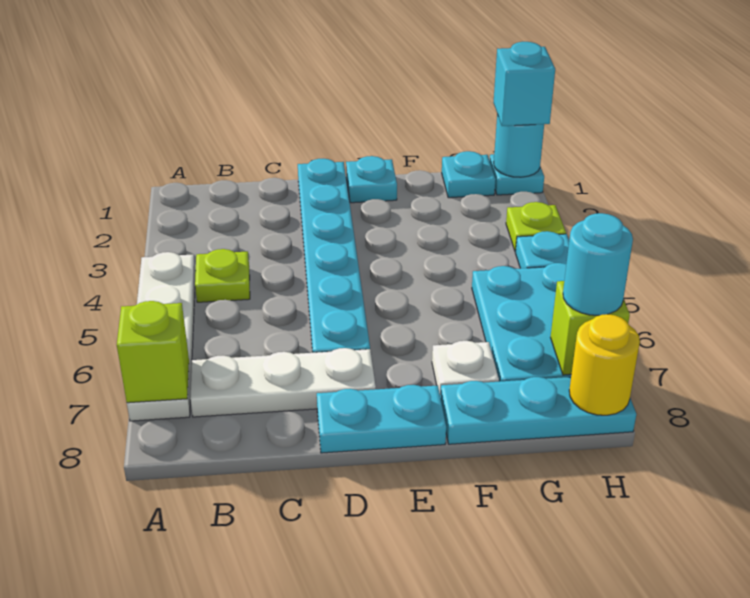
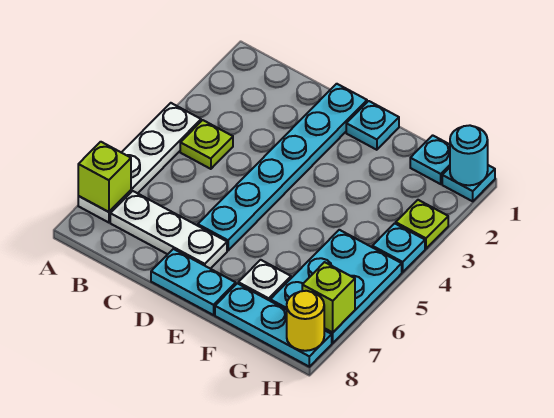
cyan brick H1 level 3 -> none
cyan round brick H7 level 3 -> none

